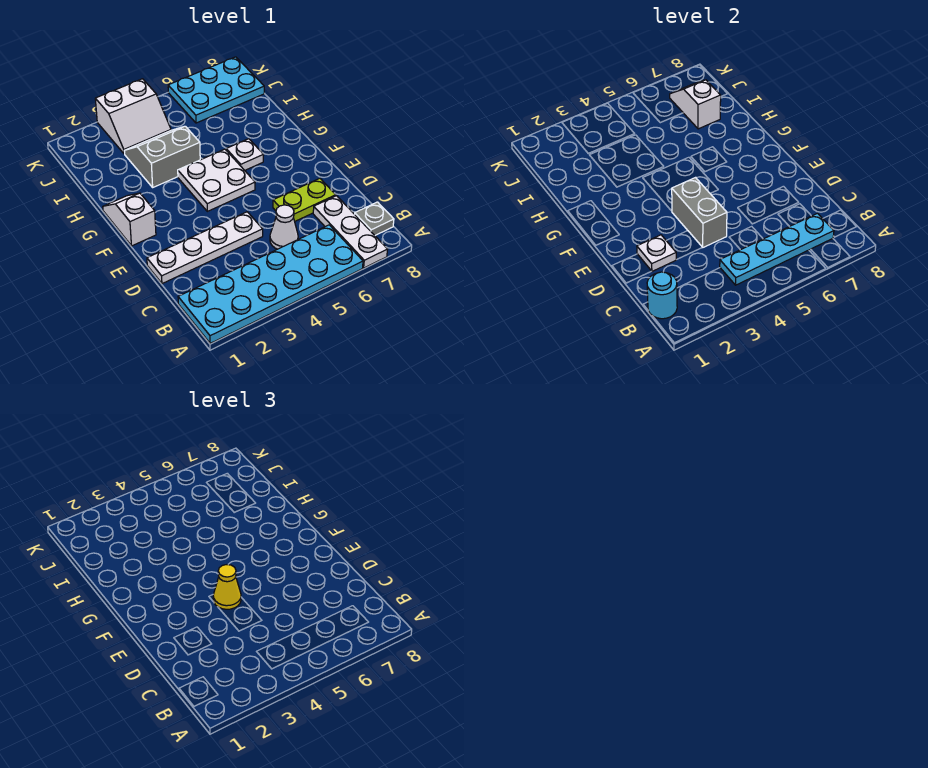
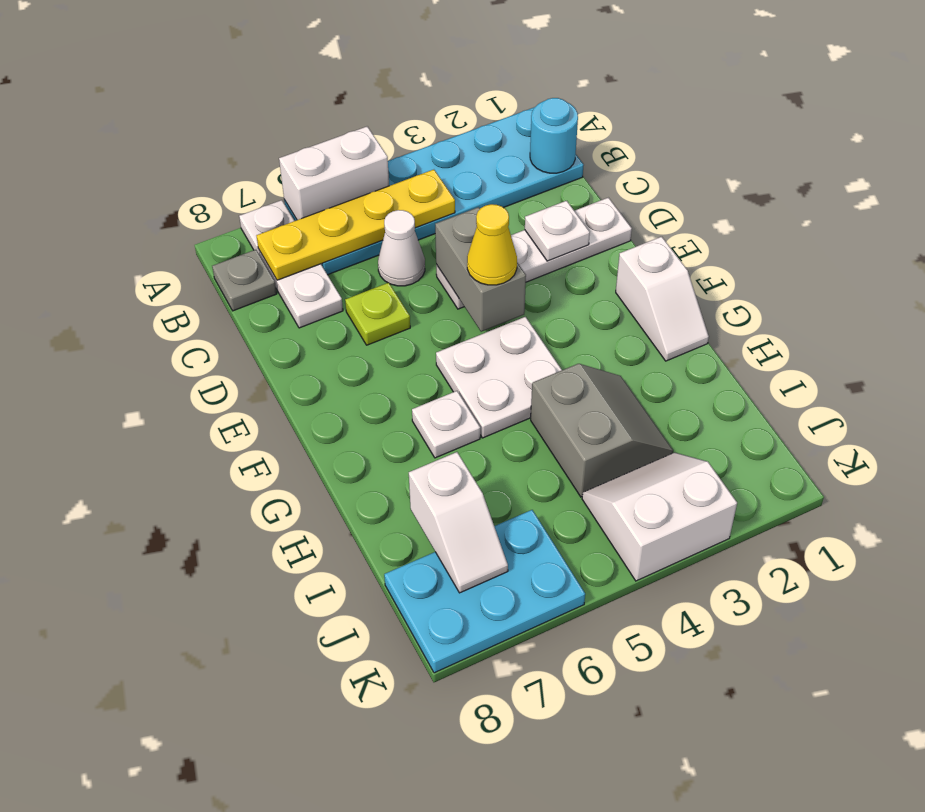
none -> white brick A5:A6 level 2
cyan plate B4:B7 level 2 -> yellow plate B4:B7 level 2
lime plate D6:D7 level 1 -> lime plate D6 level 1
grey slope H3:I4 level 1 top H -> grey slope H3:I4 level 1 top 4

